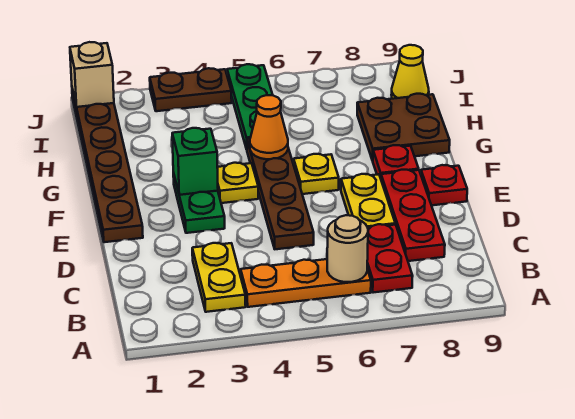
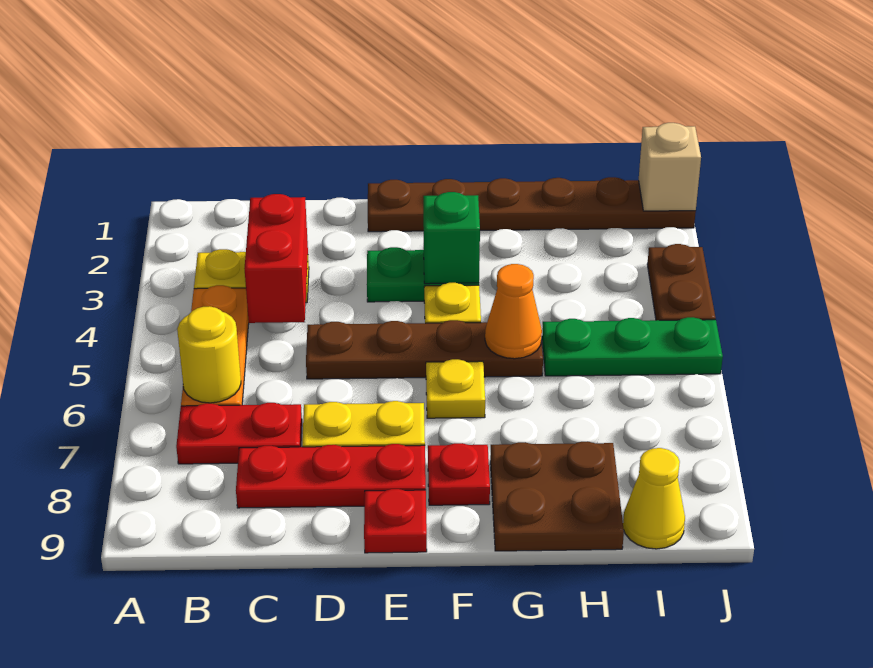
tan round brick B6 level 2 -> yellow round brick B6 level 2
none -> red brick C3:C4 level 2

